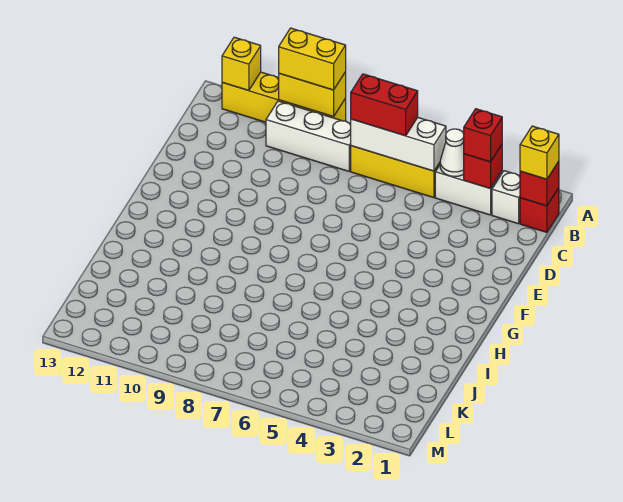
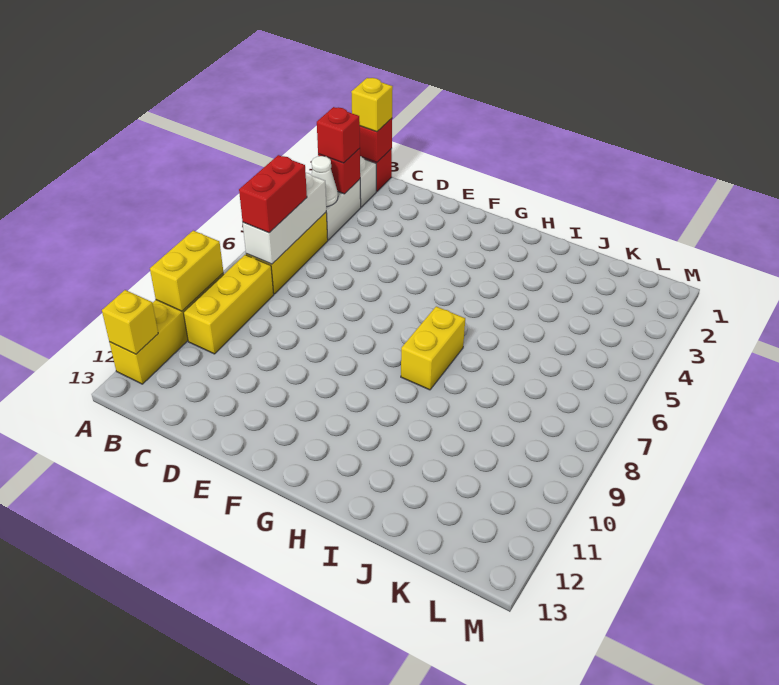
yellow brick A9:A10 level 3 -> yellow brick H7:H8 level 1
white brick B8:B10 level 1 -> yellow brick B8:B10 level 1

